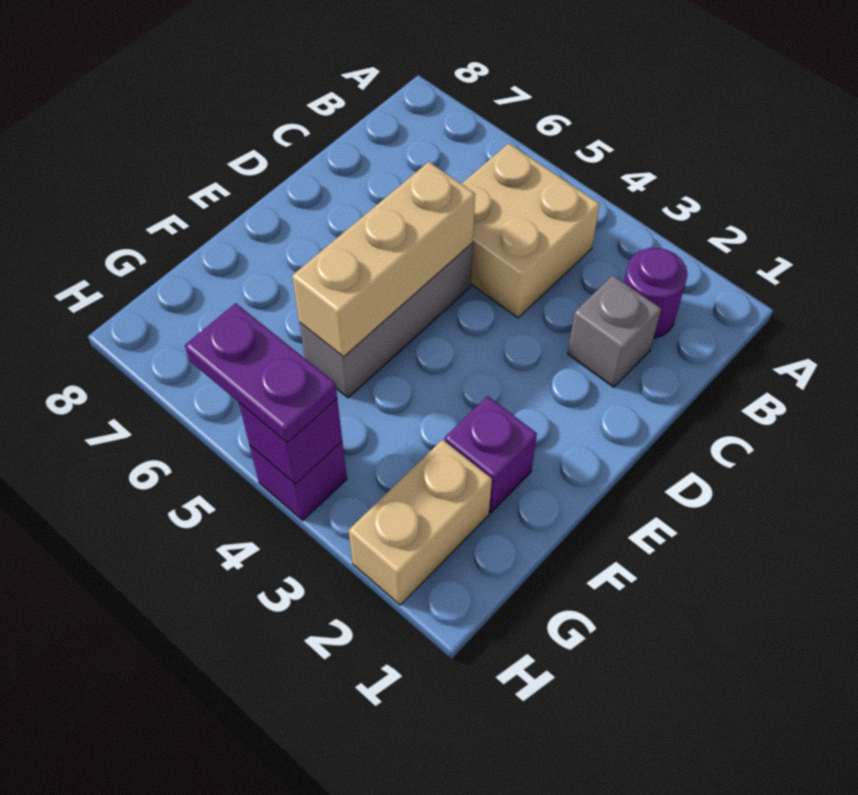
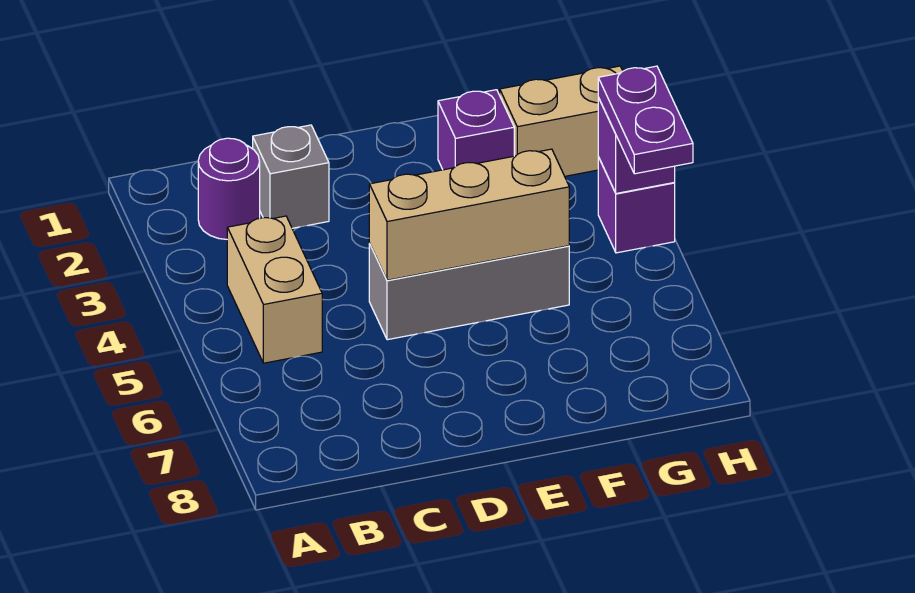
tan brick B4:C5 level 1 -> tan brick B4:B5 level 1

